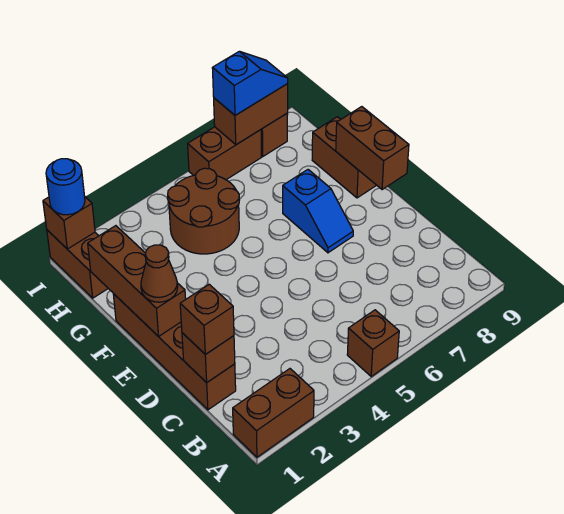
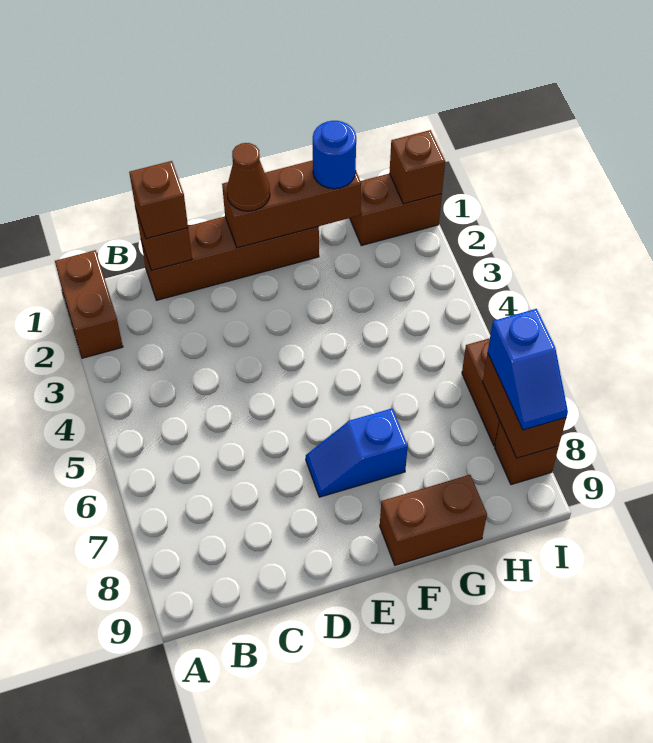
brown brick A5 level 1 -> none
brown brick E9:F9 level 2 -> none
brown round brick G4:H5 level 1 -> none
blue round brick I1 level 3 -> blue round brick G1 level 3

